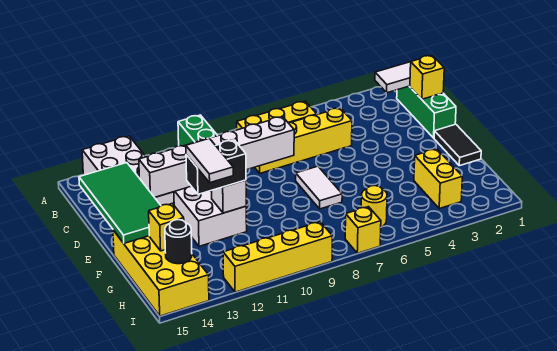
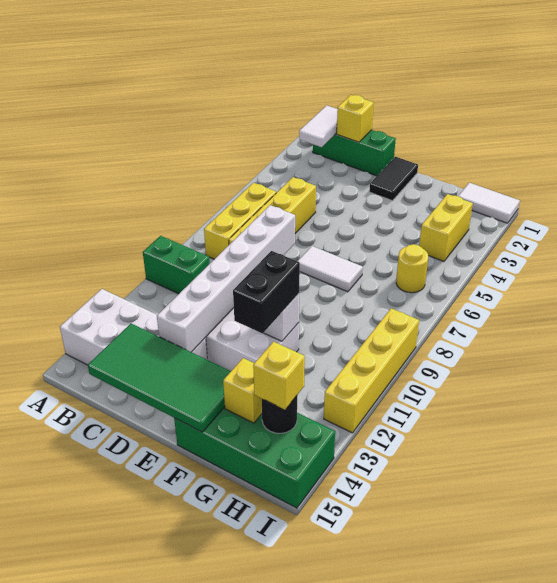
black tile E1:F1 level 1 -> black tile E1:E2 level 1
white tile F12:G12 level 4 -> white tile H1:I1 level 1
yellow brick F14:I15 level 1 -> green brick F14:I15 level 1
yellow brick G3:H3 level 1 -> yellow brick H3:H4 level 1
yellow brick I7 level 1 -> yellow brick H14 level 3

